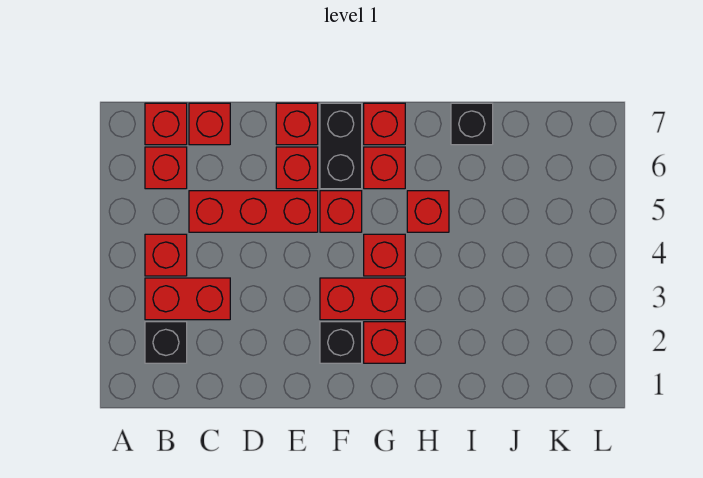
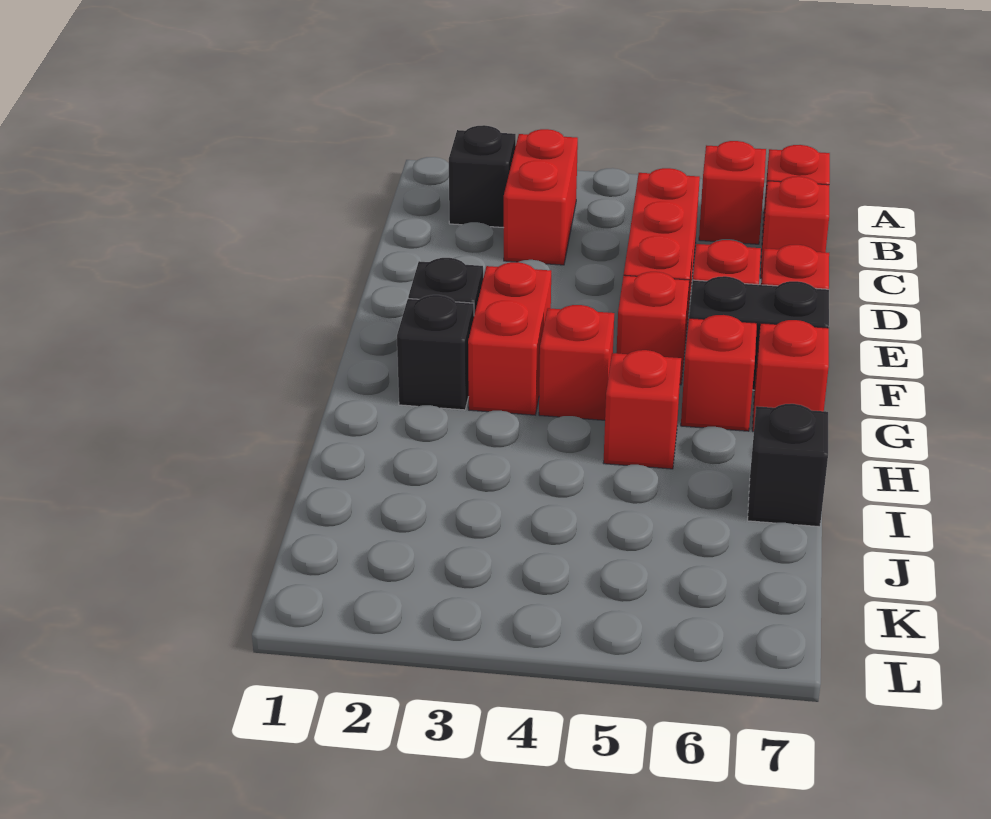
red brick B4 level 1 -> none
red brick G2 level 1 -> black brick G2 level 1

